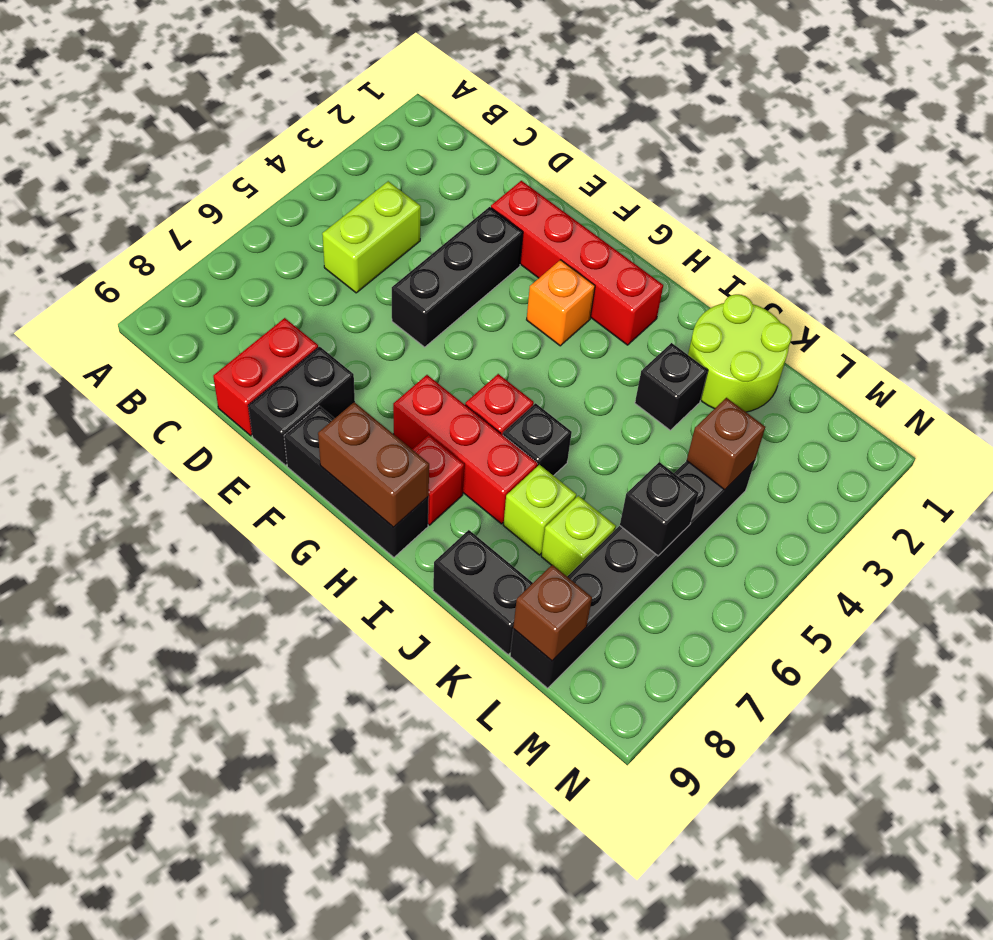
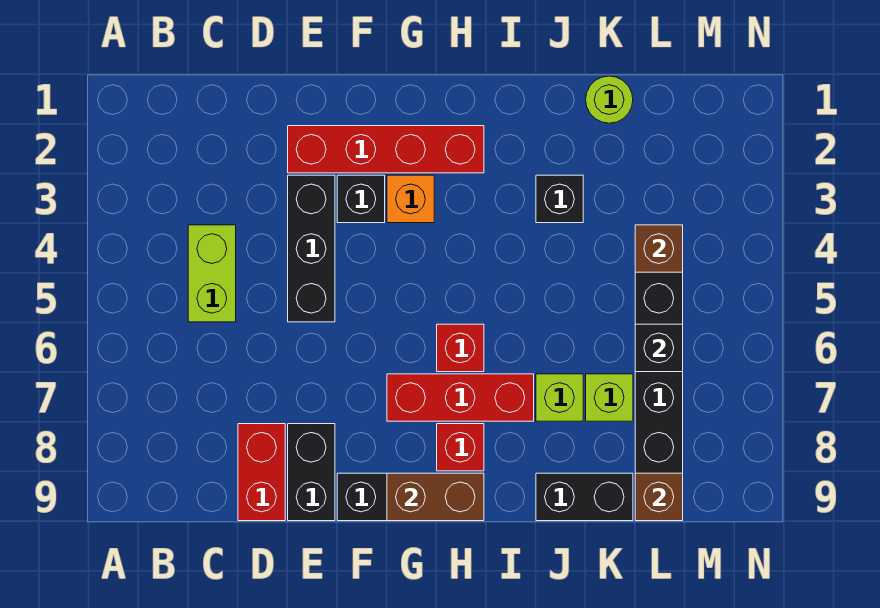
black brick I6 level 1 -> black brick F3 level 1
lime round brick J1:K2 level 1 -> lime round brick K1 level 1

